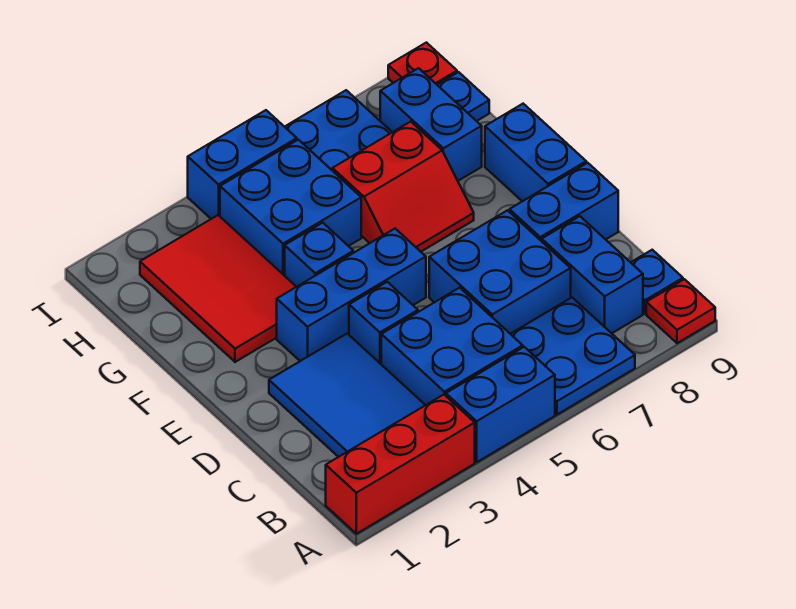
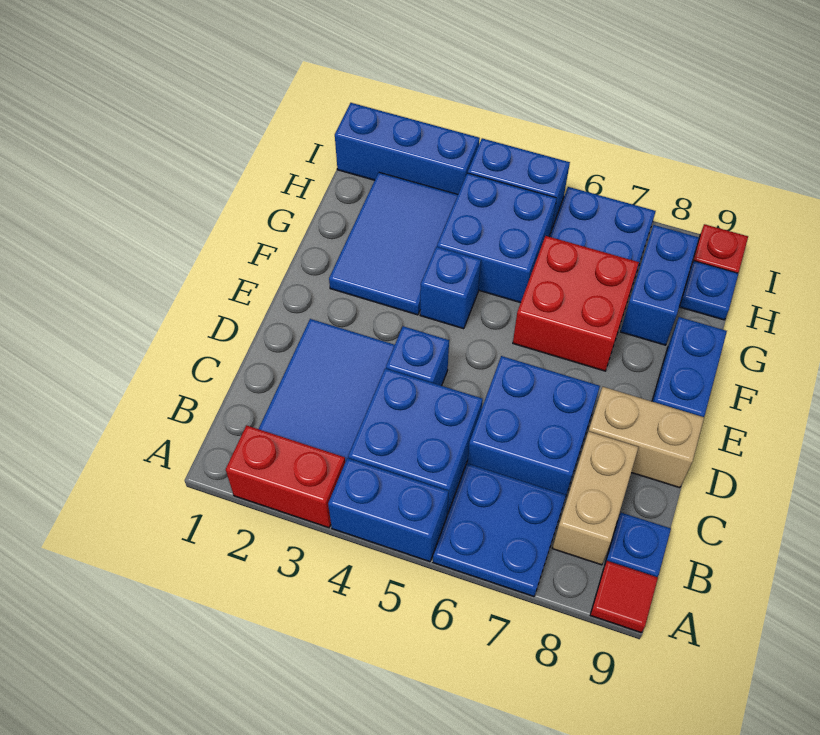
red brick A1:A3 level 1 -> red brick A2:A3 level 1
red plate A9 level 1 -> red tile A9 level 1
blue brick B8:C8 level 1 -> tan brick B8:C8 level 1
blue brick D8:D9 level 1 -> tan brick D8:D9 level 1
blue brick E3:E5 level 1 -> blue brick I1:I3 level 1
red tile F2:H3 level 1 -> blue tile F2:H3 level 1
red slope F6:G7 level 1 top G -> red brick F6:G7 level 1

